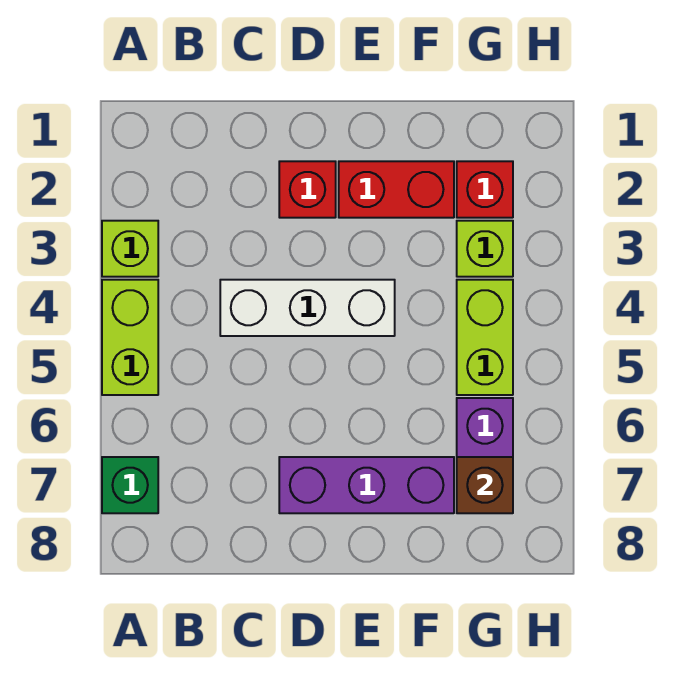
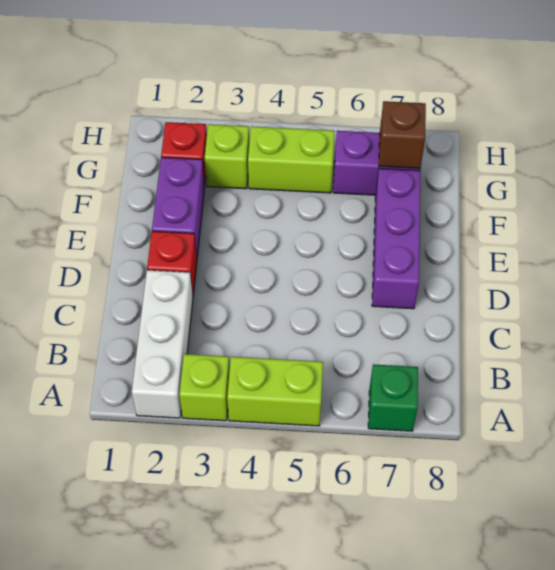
white brick C4:E4 level 1 -> white brick A2:C2 level 1
red brick E2:F2 level 1 -> purple brick E2:F2 level 1

